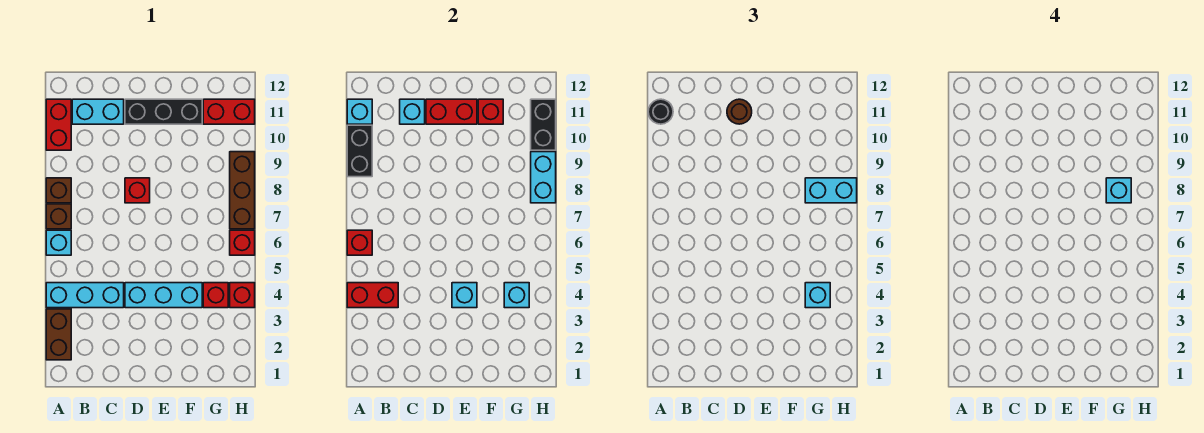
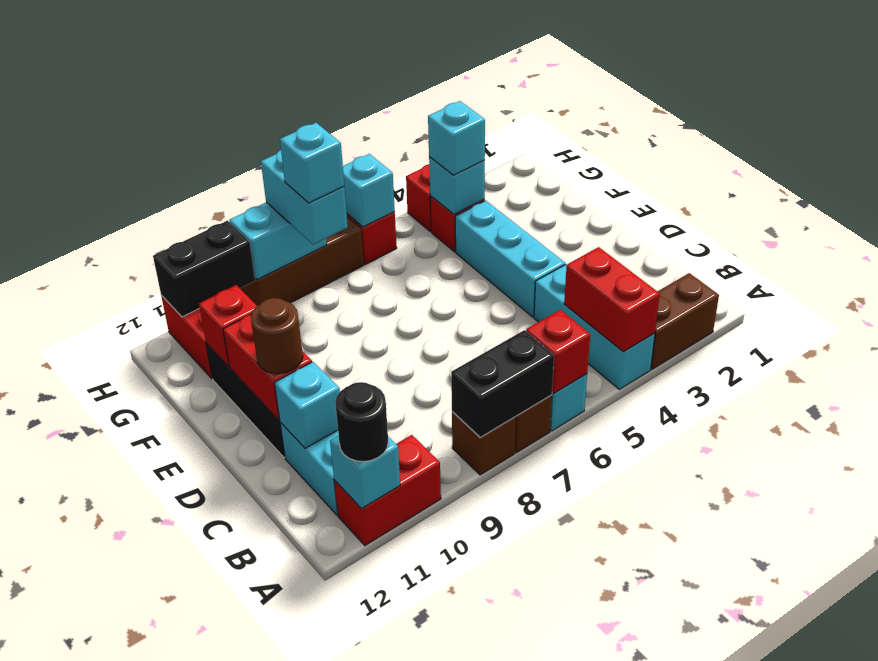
black brick A9:A10 level 2 -> black brick A7:A8 level 2
red brick D8 level 1 -> none
cyan brick E4 level 2 -> cyan brick H6 level 2

